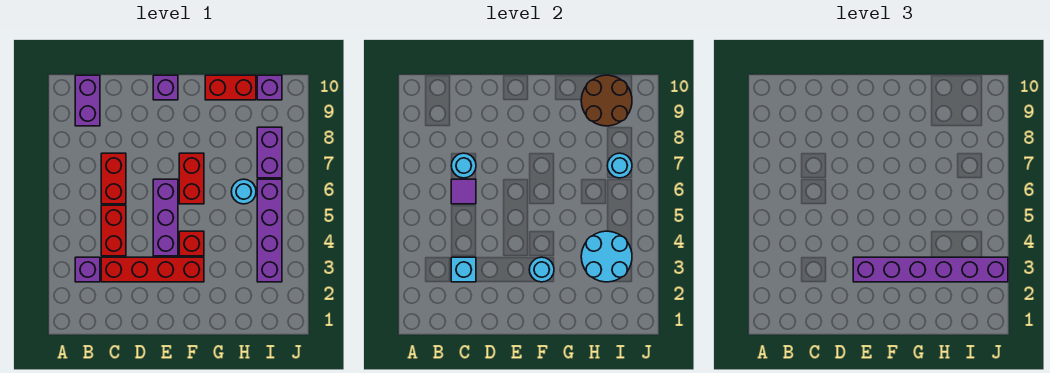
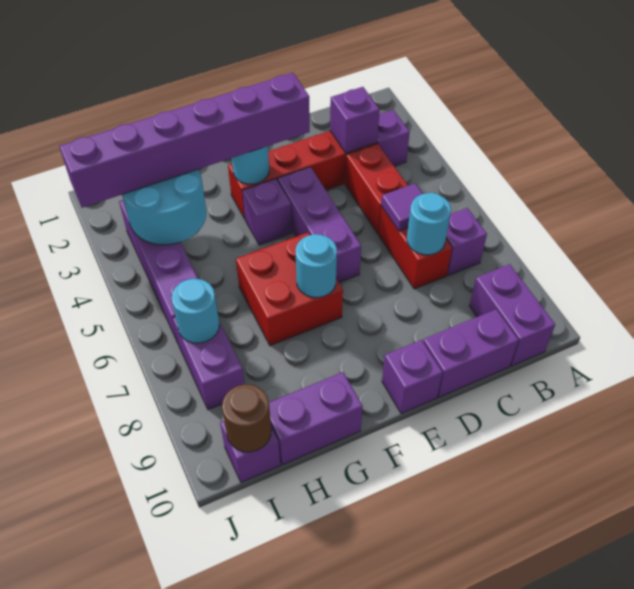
none -> purple brick B7 level 1
cyan brick C3 level 2 -> purple brick C3 level 2
none -> purple brick C10:D10 level 1
red brick F4 level 1 -> purple brick F4 level 1
red brick F6:F7 level 1 -> red brick F6:G7 level 1
red brick G10:H10 level 1 -> purple brick G10:H10 level 1
cyan round brick H6 level 1 -> cyan round brick F7 level 2
brown round brick H9:I10 level 2 -> brown round brick I10 level 2

